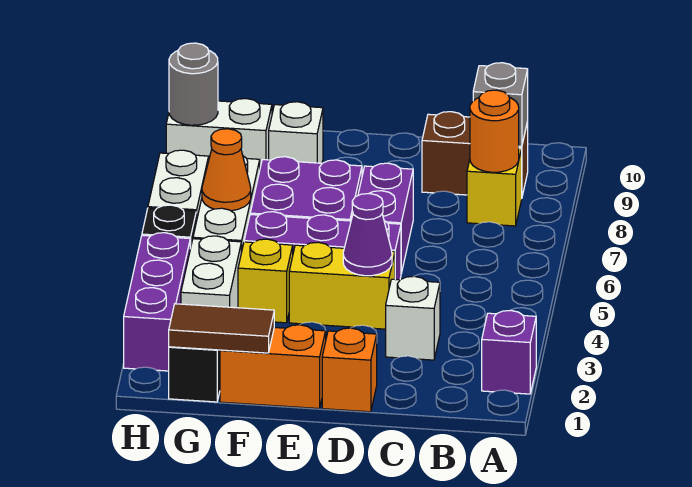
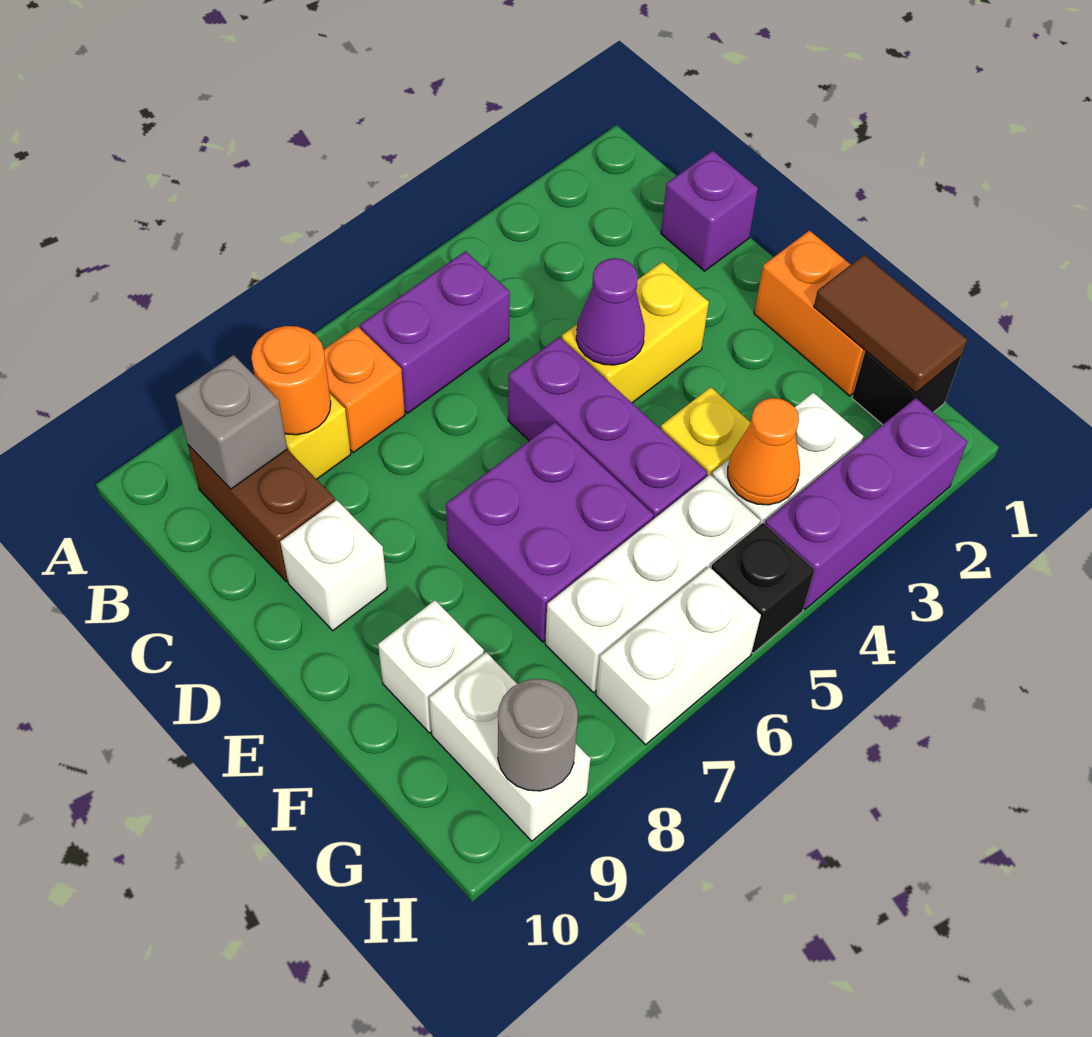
purple brick A2 level 1 -> purple brick C1 level 1
white brick C3 level 1 -> white brick D9 level 1
orange brick D1 level 1 -> orange brick B7 level 1
yellow brick D4:E4 level 1 -> yellow brick D3:D4 level 1
purple brick D6:D7 level 1 -> purple brick B5:B6 level 1
orange cone G6 level 2 -> orange cone G4 level 2

